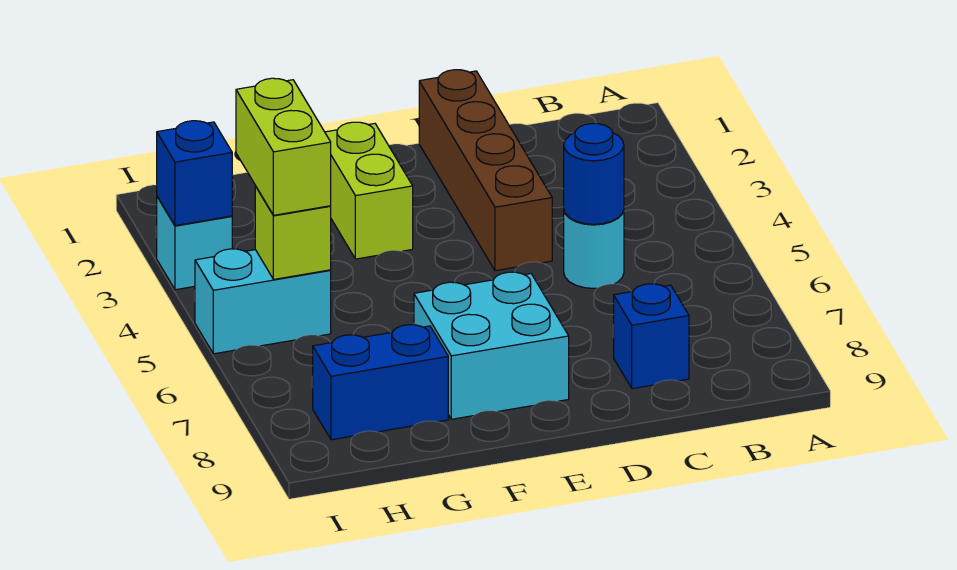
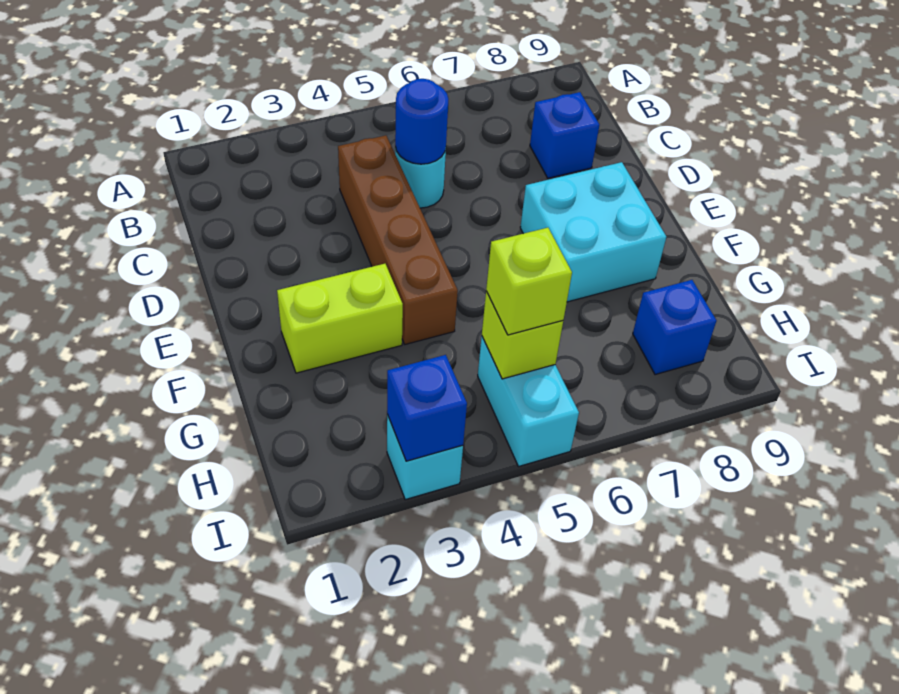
brown brick D1:D4 level 1 -> brown brick C4:F4 level 1
blue brick G8:H8 level 1 -> blue brick H8 level 1
lime brick H4:H5 level 3 -> lime brick H5 level 3

